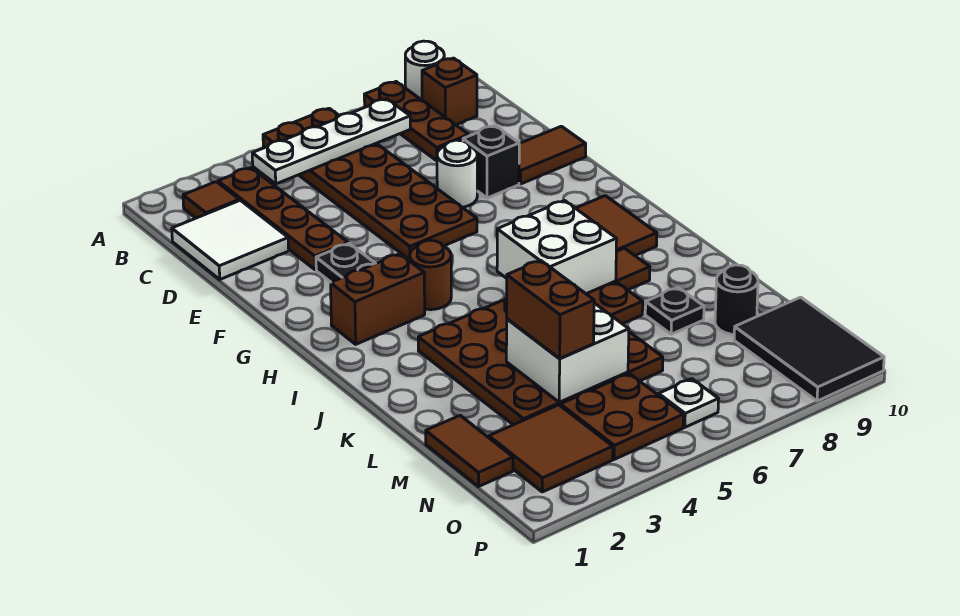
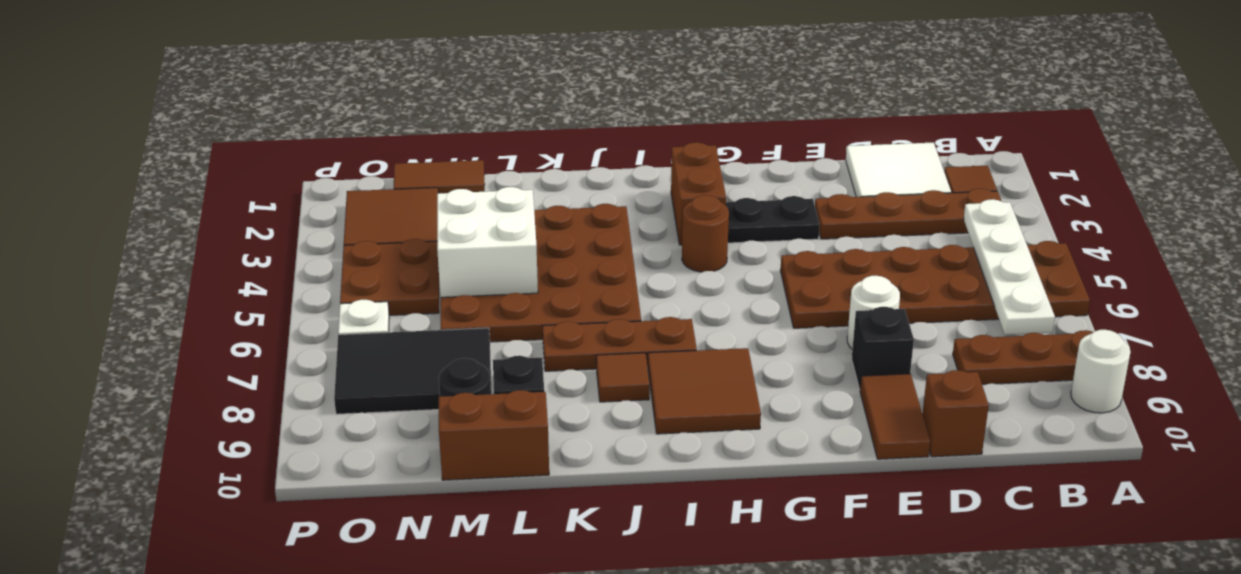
brown brick B9 level 1 -> brown brick D10 level 1
white brick I6:J7 level 2 -> none
brown brick L4:M4 level 3 -> brown brick L10:M10 level 1
black tile N9:P10 level 1 -> black tile M7:O8 level 1

